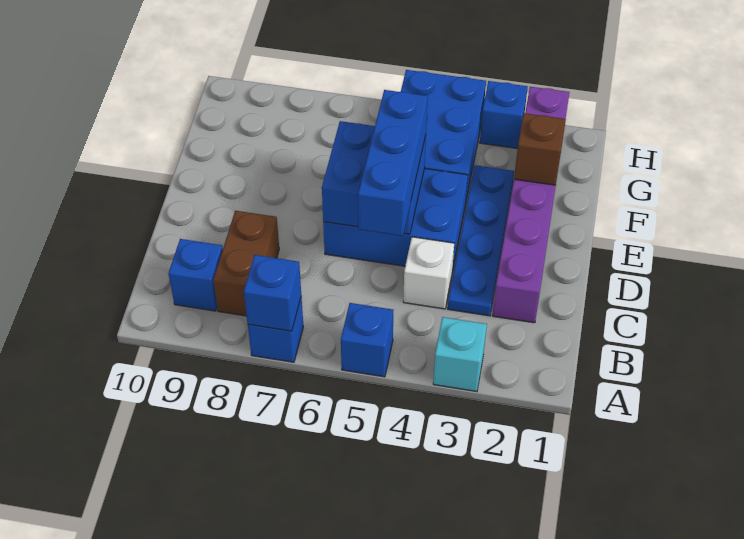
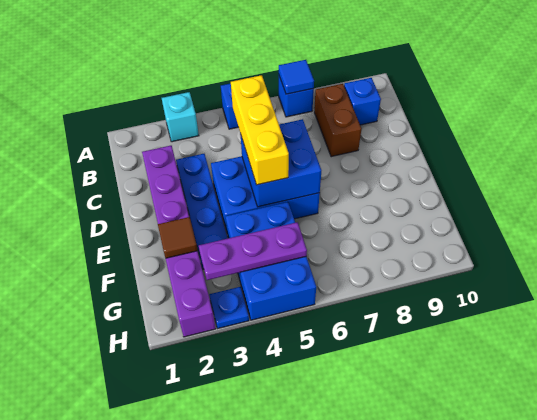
blue brick A7 level 2 -> blue tile A7 level 2
white brick C4 level 1 -> none
blue brick C5:E5 level 3 -> yellow brick C5:E5 level 3
brown brick F2 level 2 -> brown tile F2 level 2
none -> purple plate G3:G5 level 2
blue brick H3 level 1 -> blue plate H3 level 1

